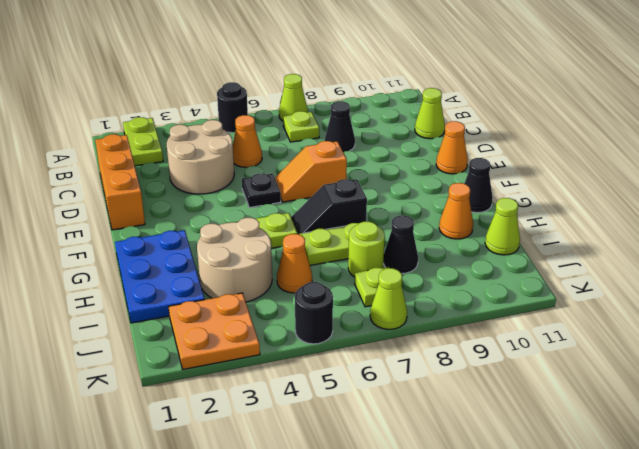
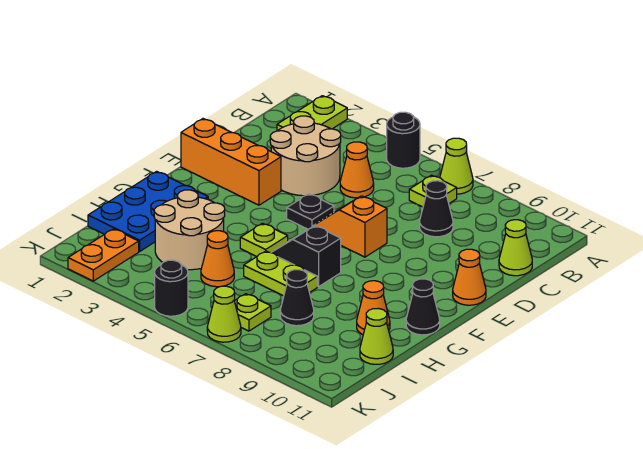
orange brick C1:E1 level 1 -> orange brick E1:E3 level 1
lime round brick I7 level 1 -> none
orange plate J2:K3 level 1 -> orange plate J2:K2 level 1

